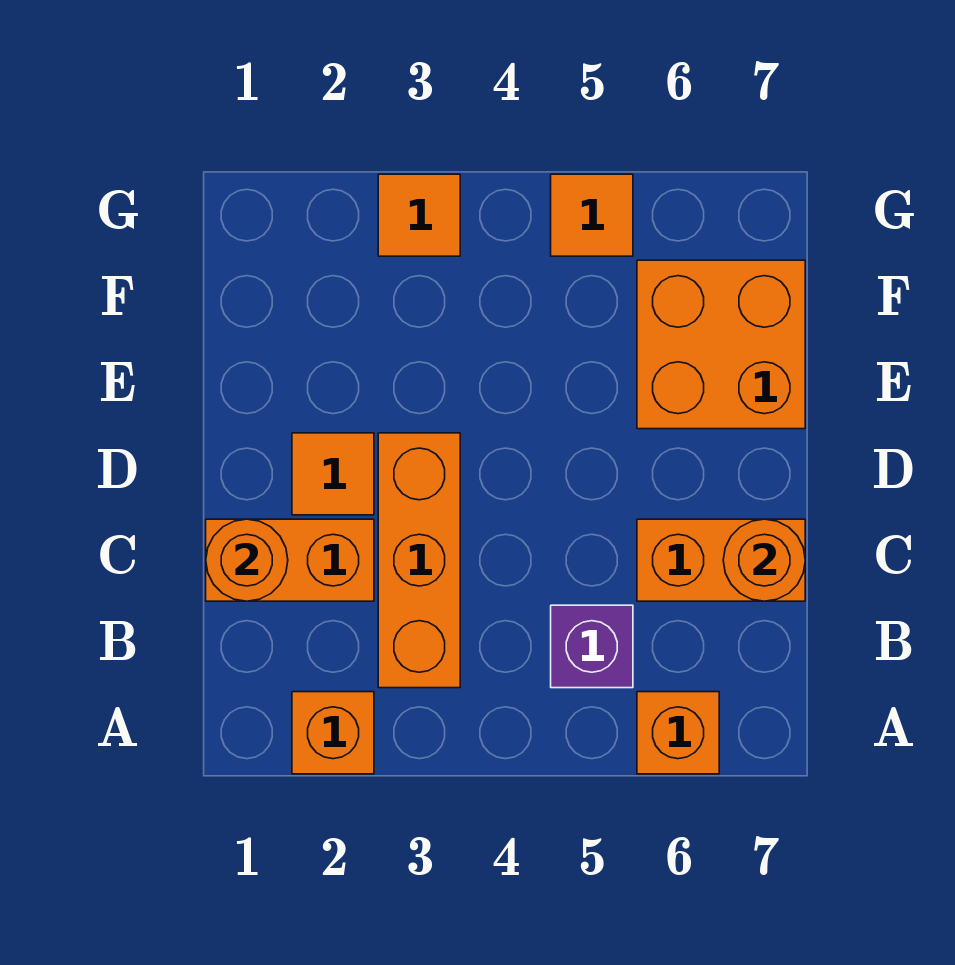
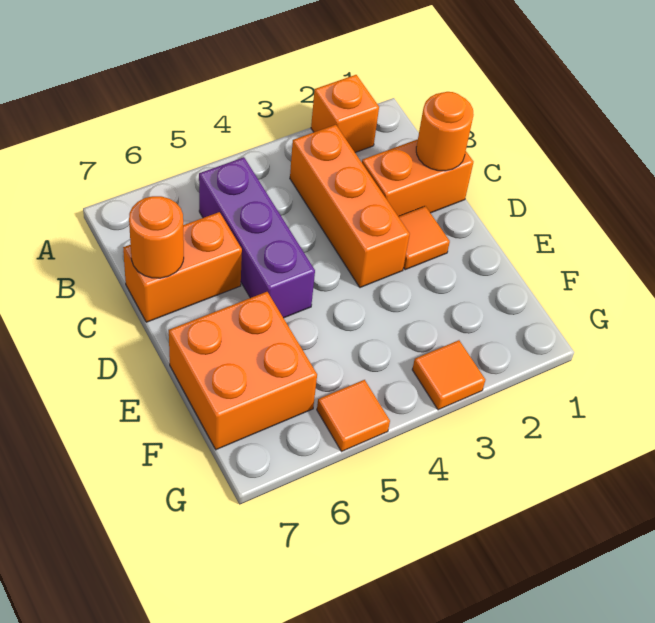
orange brick A6 level 1 -> none
purple brick B5 level 1 -> purple brick B5:D5 level 1

